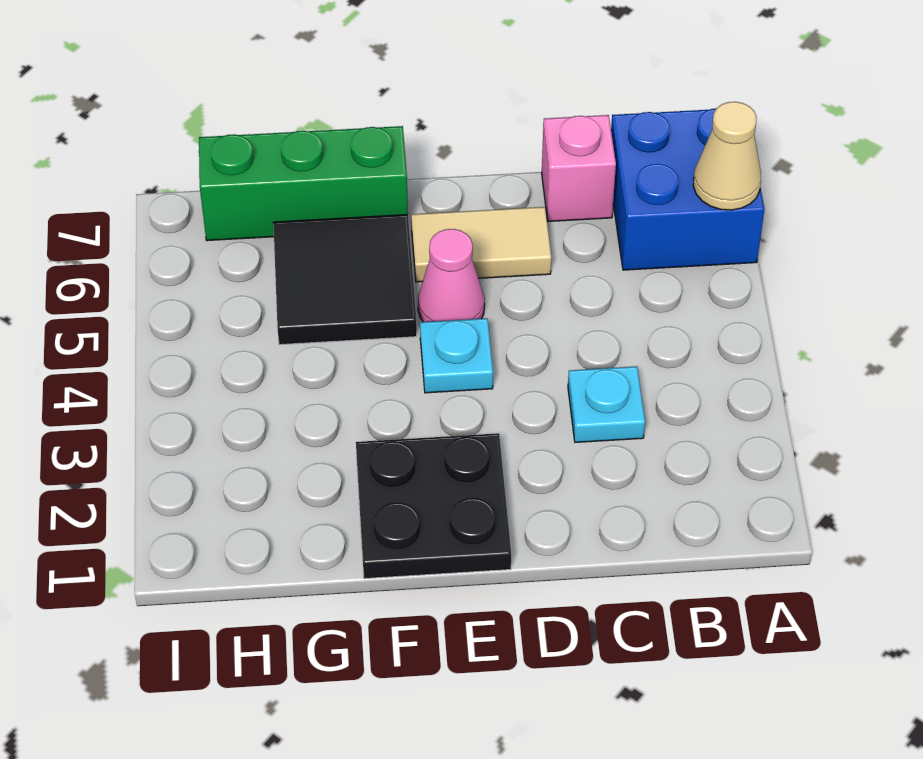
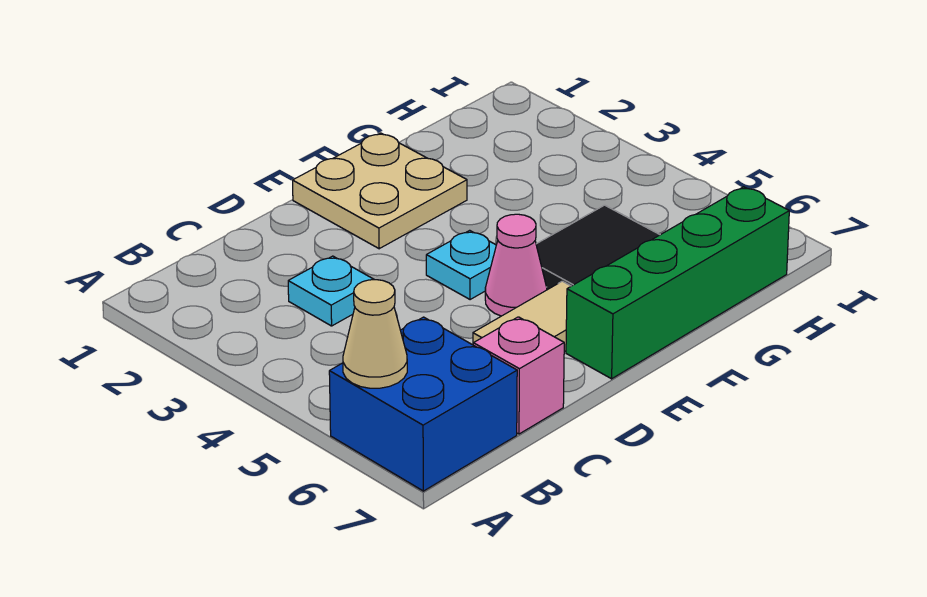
black plate E1:F2 level 1 -> tan plate E1:F2 level 1
green brick F7:H7 level 1 -> green brick E7:H7 level 1

